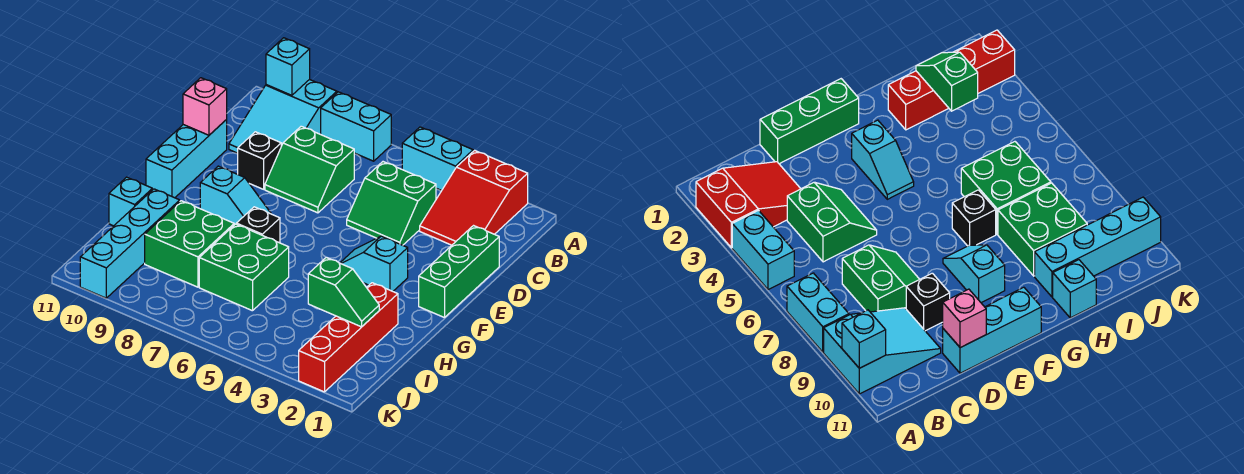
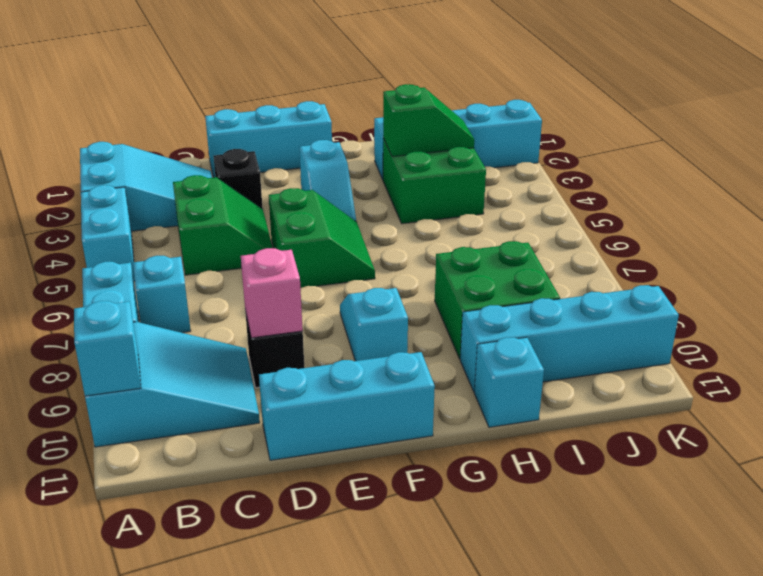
red slope A2:C3 level 1 top A -> cyan slope A2:C3 level 1 top A
none -> cyan brick B7 level 1
green slope C7:D8 level 1 top C -> green slope E5:F6 level 1 top E
green brick D1:F1 level 1 -> cyan brick D1:F1 level 1
pink brick D11 level 2 -> pink brick D9 level 2
black brick G7 level 1 -> black brick D3 level 1
red brick H2:K2 level 1 -> cyan brick H2:K2 level 1
green brick H6:I7 level 1 -> green brick H3:I4 level 1
green slope I2:I3 level 2 top 3 -> green slope H3:I3 level 2 top H

